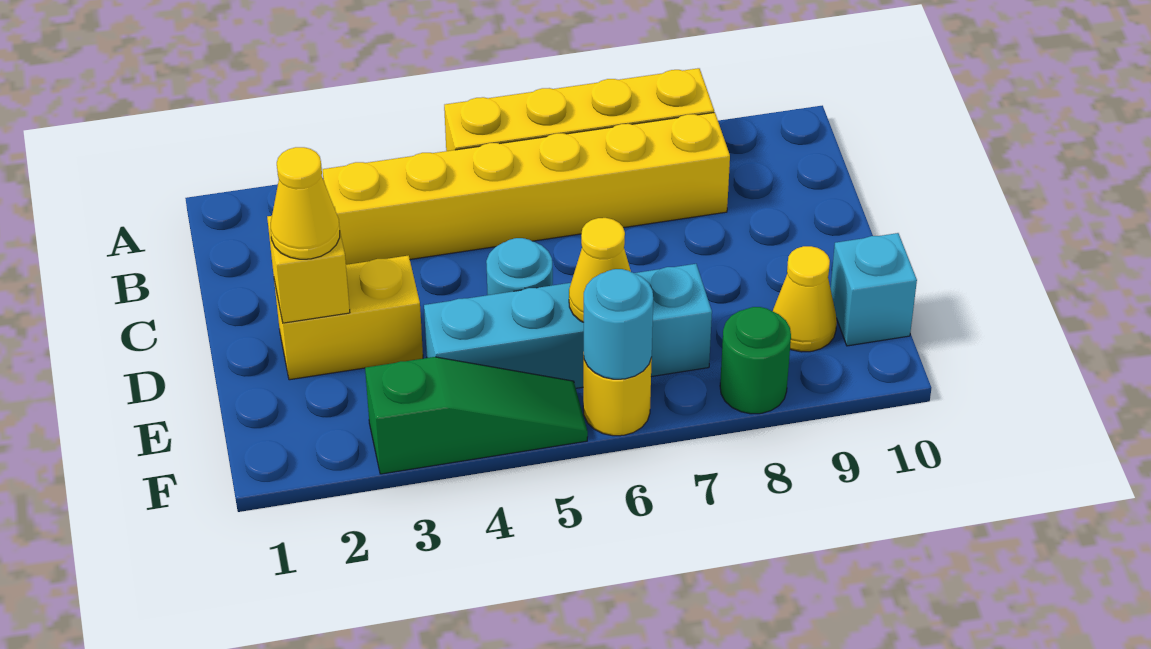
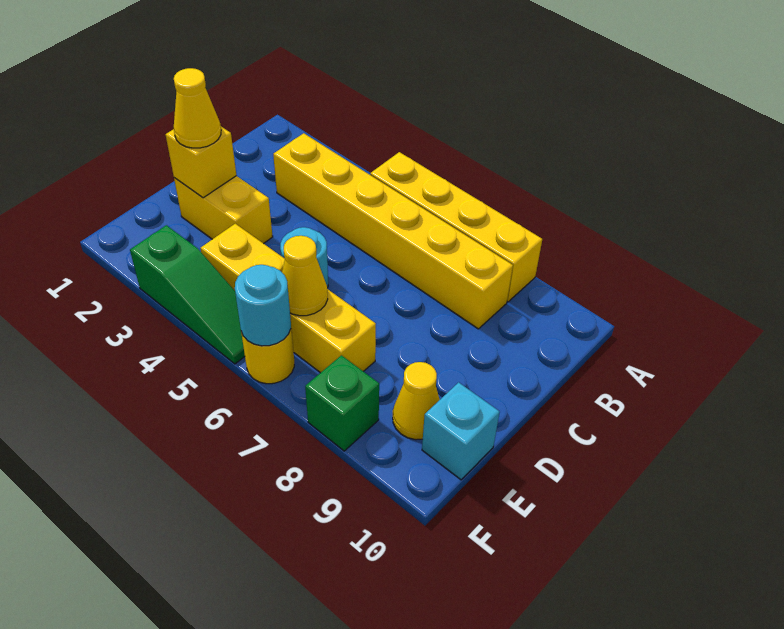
cyan brick E4:E7 level 1 -> yellow brick E4:E7 level 1
green round brick F8 level 1 -> green brick F8 level 1

